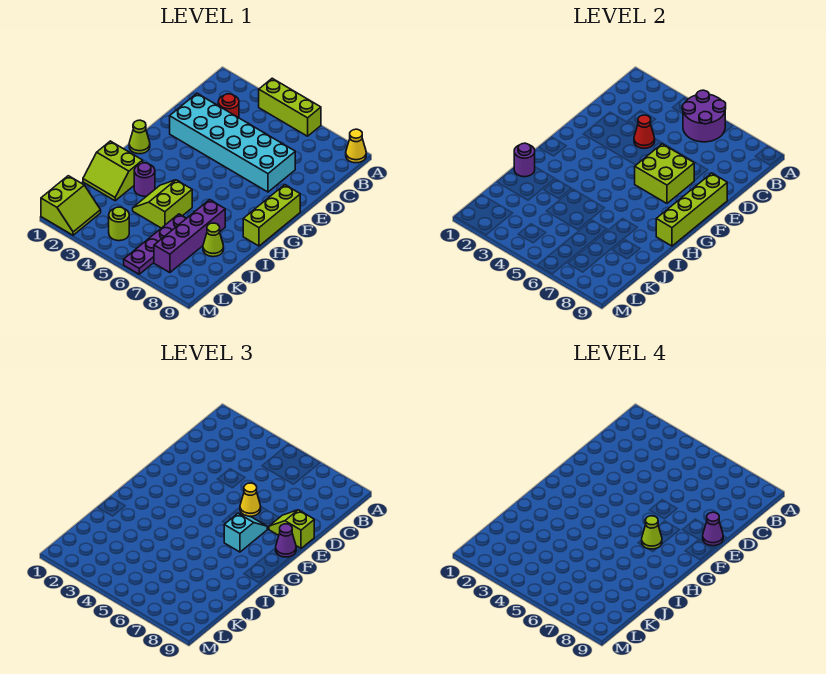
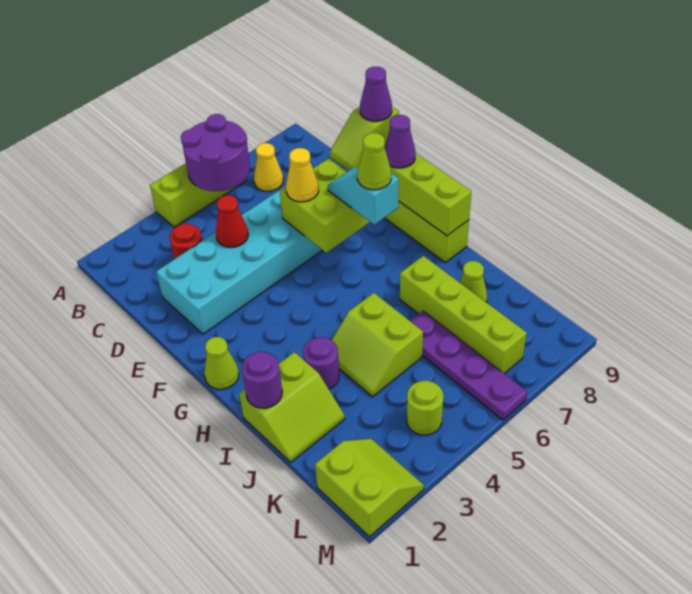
yellow cone A9 level 1 -> yellow cone B7 level 1
purple brick I7:L7 level 1 -> lime brick I7:L7 level 1

